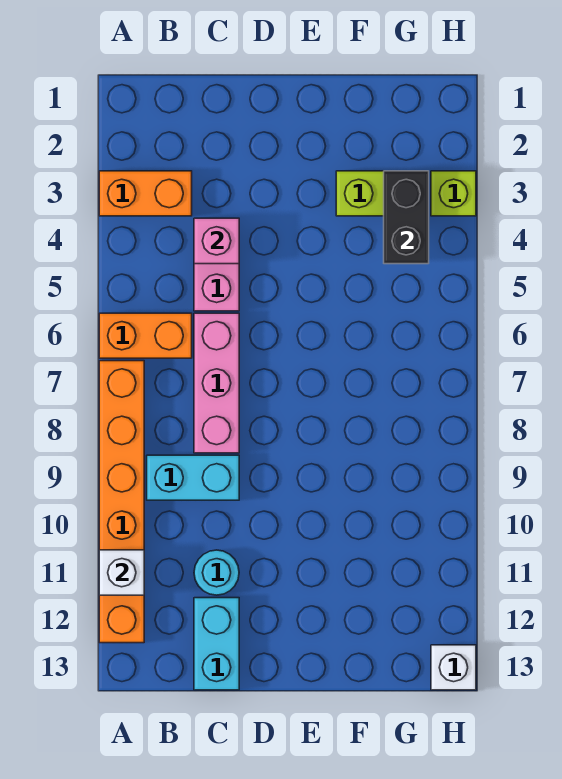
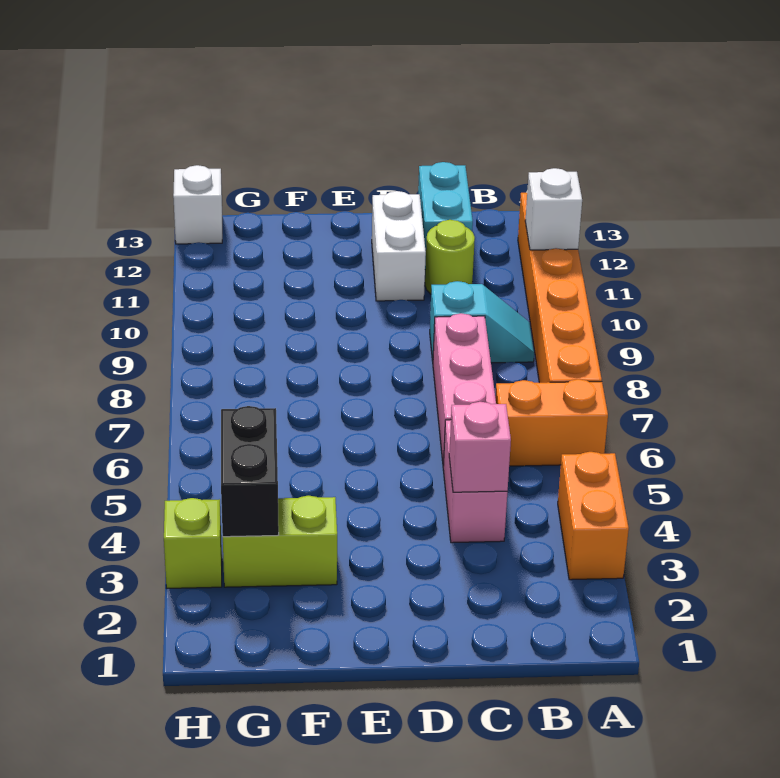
orange brick A3:B3 level 1 -> orange brick A3:A4 level 1
cyan brick B9:C9 level 1 -> cyan slope B9:C9 level 1 top C
cyan round brick C11 level 1 -> lime round brick C11 level 1
none -> white brick D11:D12 level 1

